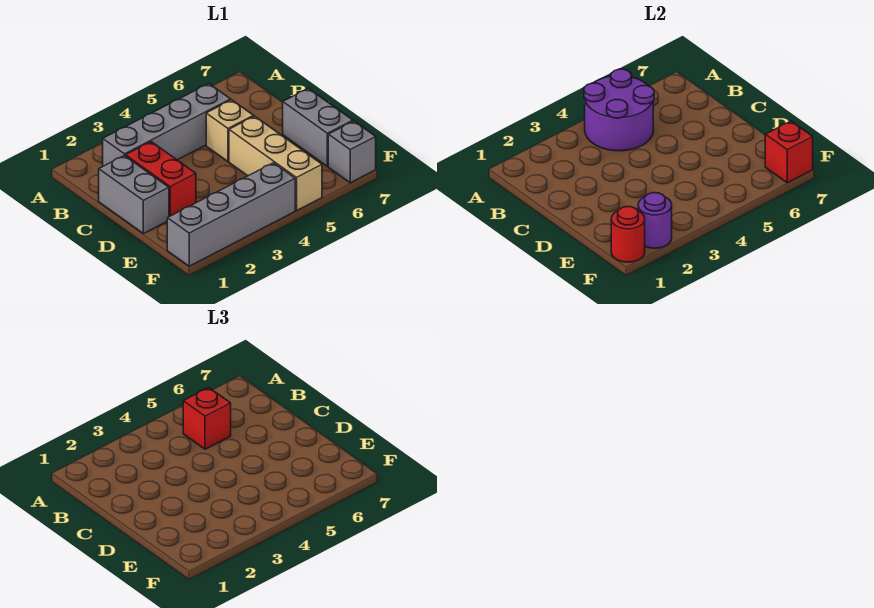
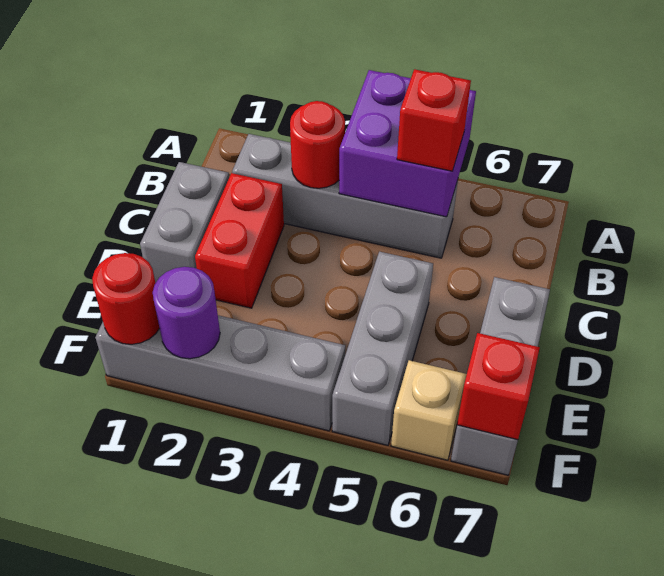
purple round brick A4:B5 level 2 -> purple brick A4:B5 level 2
none -> red round brick B3 level 2
tan brick C5 level 1 -> tan brick F6 level 1
tan brick D5:F5 level 1 -> grey brick D5:F5 level 1

